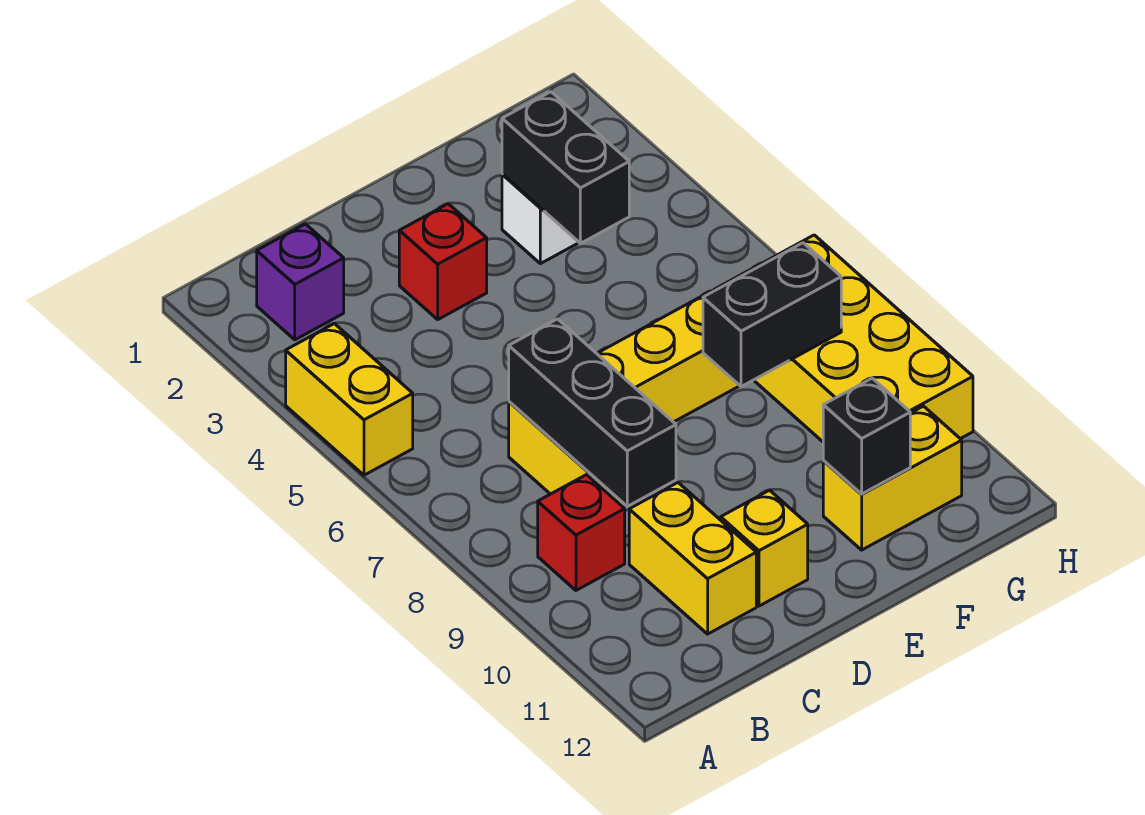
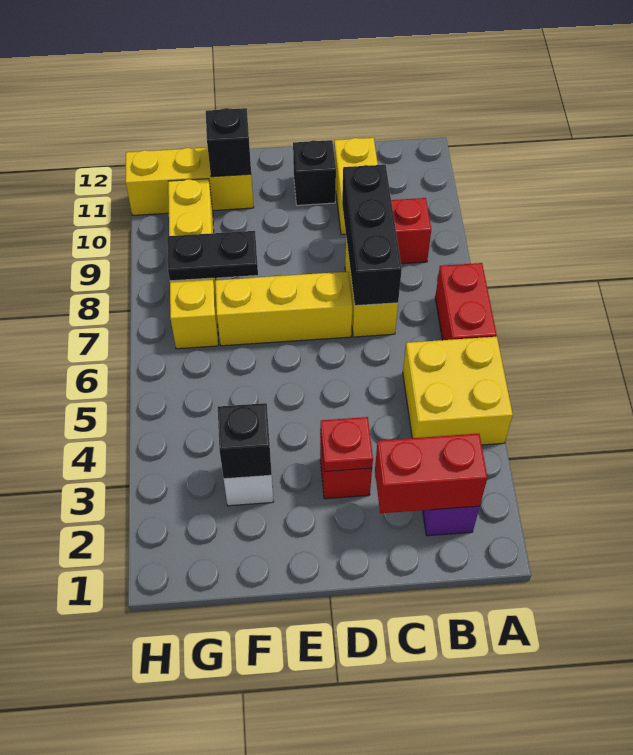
yellow brick A4:A5 level 1 -> yellow brick A4:B5 level 1
none -> red brick A6:A7 level 1
none -> red brick B2:C2 level 2
none -> red plate D3 level 2
yellow brick D11 level 1 -> black brick D11 level 1
black brick F3:F4 level 2 -> black brick F3 level 2
black brick F8:G8 level 2 -> black plate F8:G8 level 2
yellow brick F11:G11 level 1 -> yellow brick F11:H11 level 1
yellow brick G7:H10 level 1 -> yellow brick G7:G10 level 1

